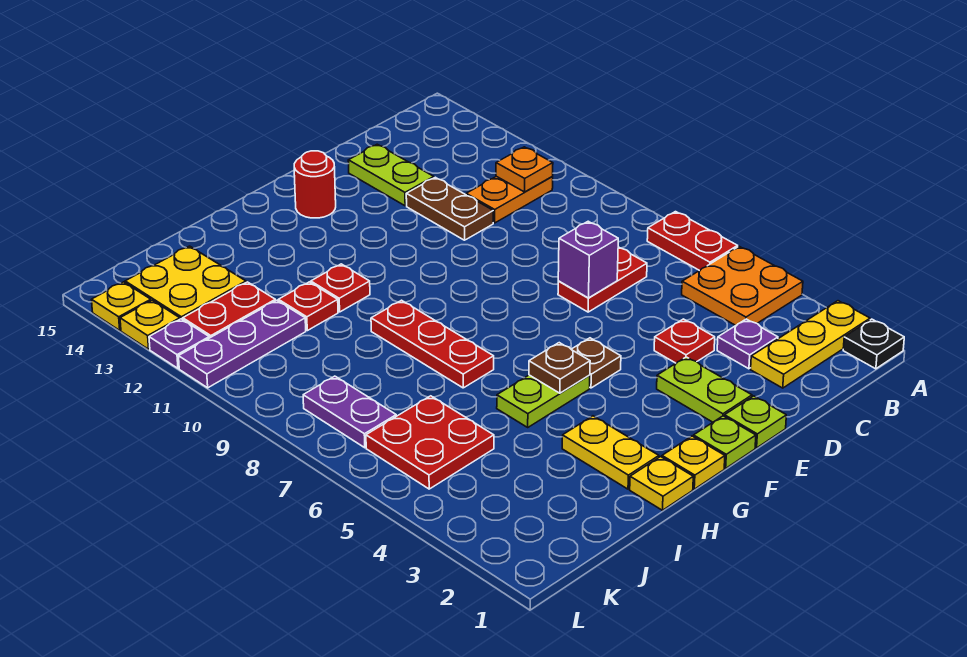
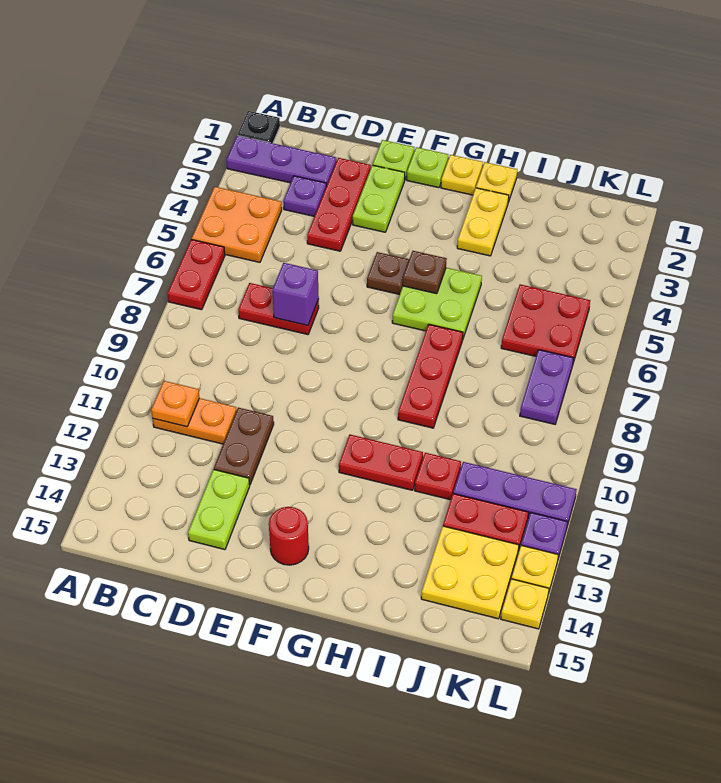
yellow plate A2:C2 level 1 -> purple plate A2:C2 level 1
red plate D4 level 1 -> red plate D2:D4 level 1
lime plate G5:H5 level 1 -> lime plate G5:H6 level 1
red plate H11 level 1 -> red plate G11:H11 level 1

